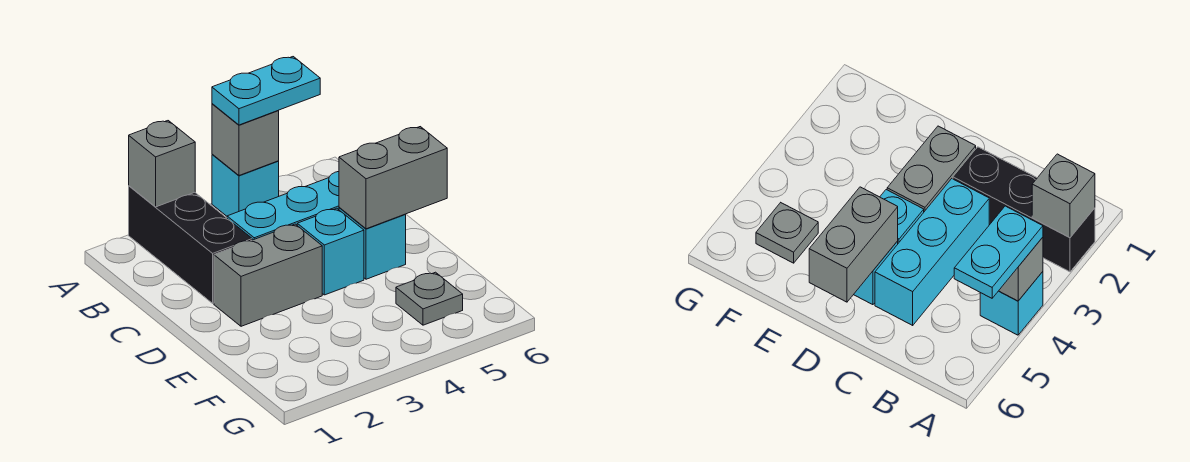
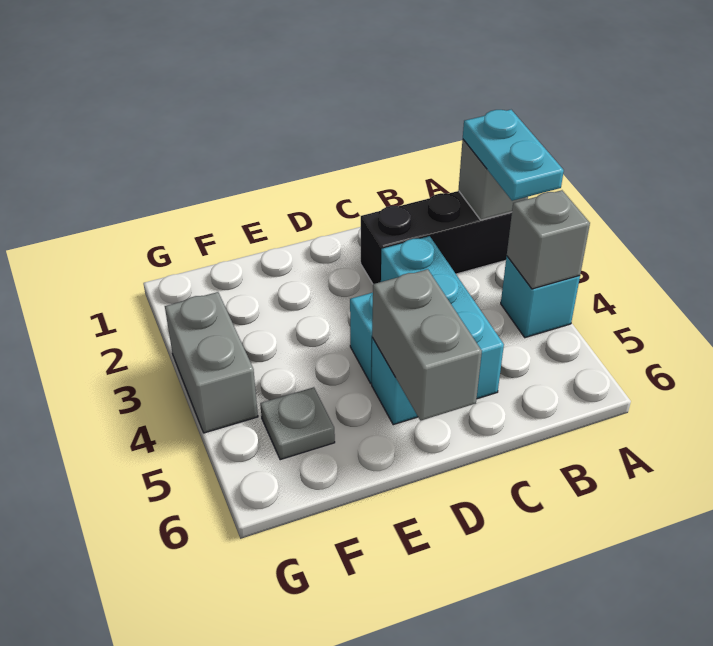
cyan plate A4:A5 level 3 -> cyan plate A2:A3 level 3
grey brick D2:D3 level 1 -> grey brick G3:G4 level 1

